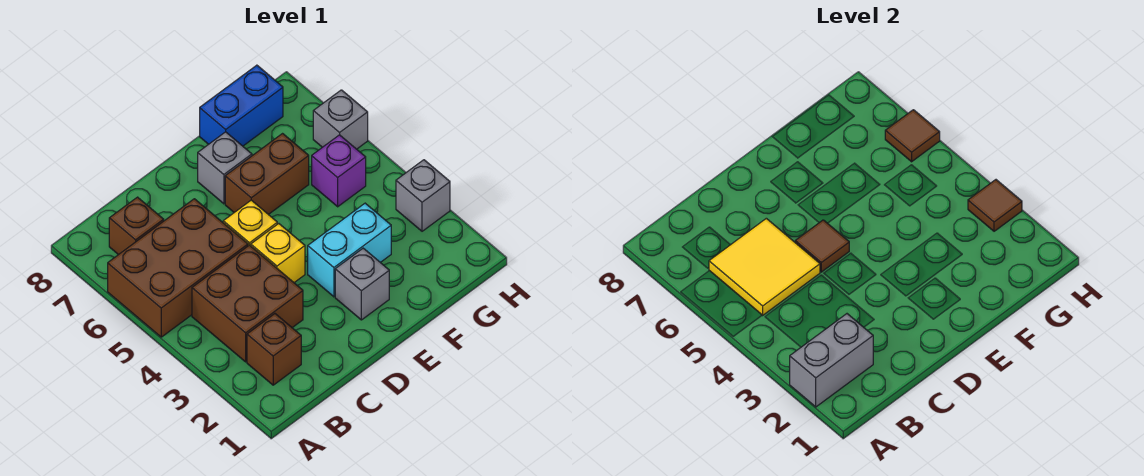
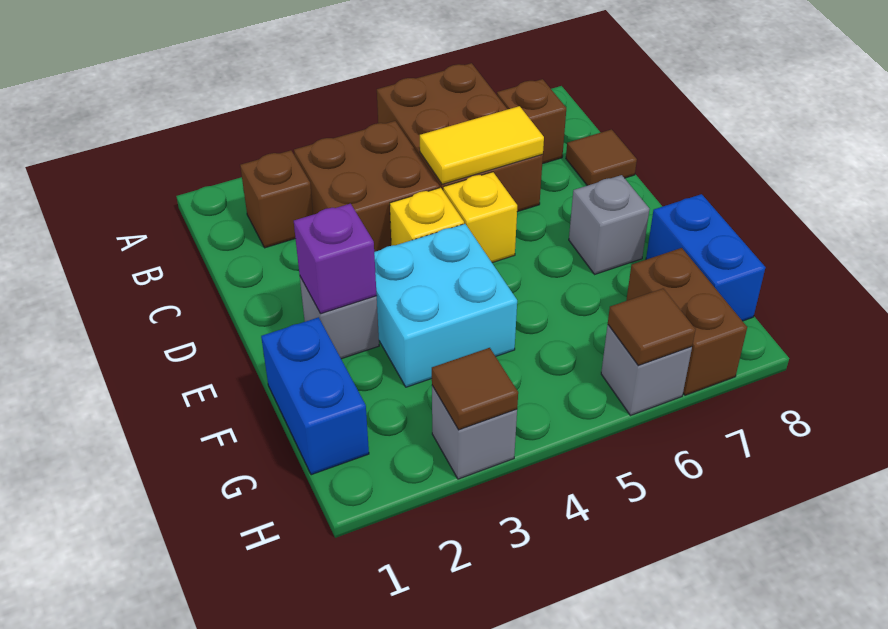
grey brick A2:B2 level 2 -> none
yellow tile B5:C6 level 2 -> yellow tile C5:C6 level 2
brown tile D5 level 2 -> brown tile C8 level 1
cyan brick E3:F3 level 1 -> cyan brick E3:F4 level 1
brown brick E6:F6 level 1 -> brown brick G7:H7 level 1
none -> blue brick F1:G1 level 1
purple brick G5 level 1 -> purple brick E2 level 2

